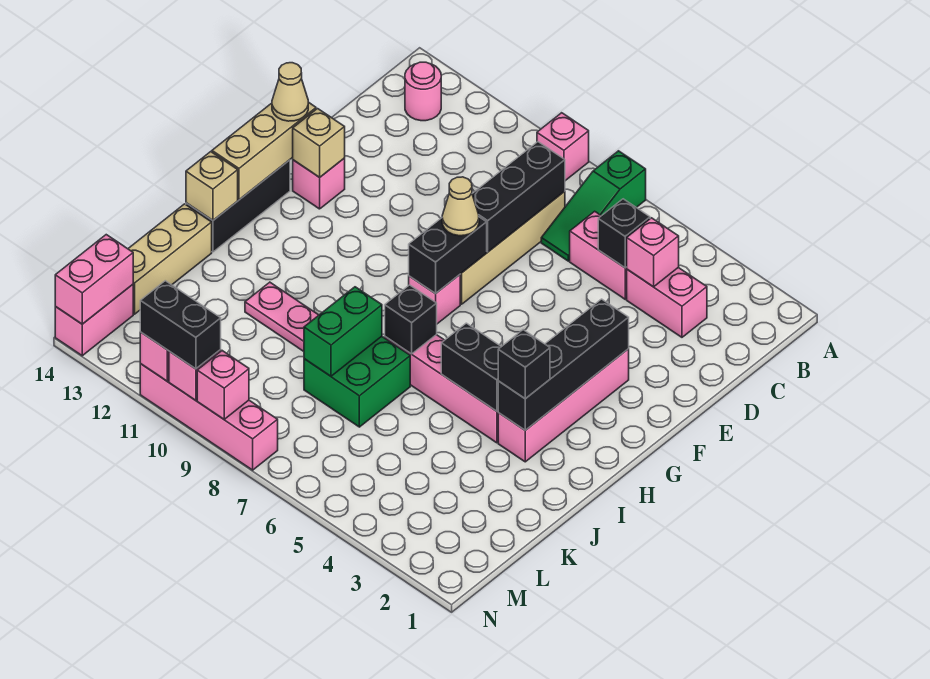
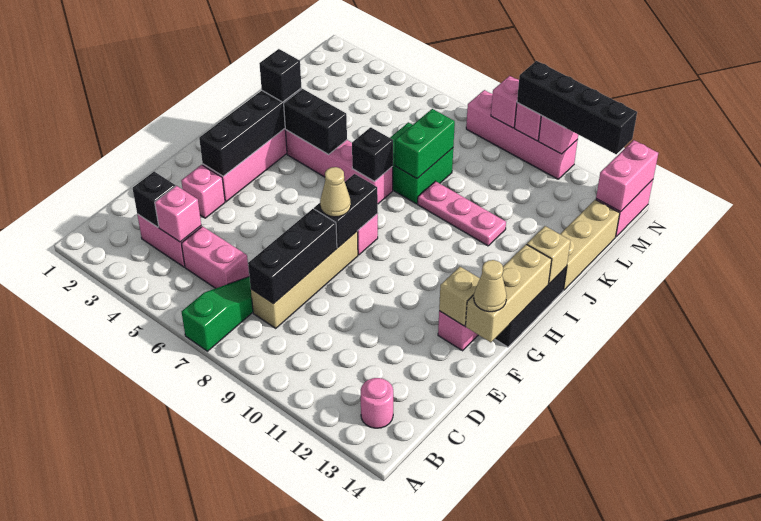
pink brick A9 level 1 -> pink brick E3 level 1
black brick C5 level 2 -> black brick C3 level 2
black brick N10:N11 level 3 -> black brick N10:N13 level 3

